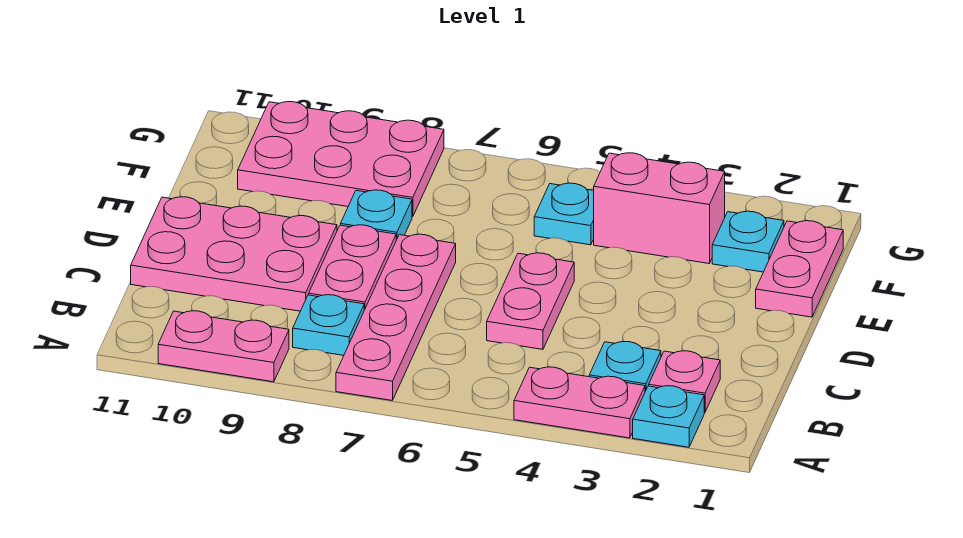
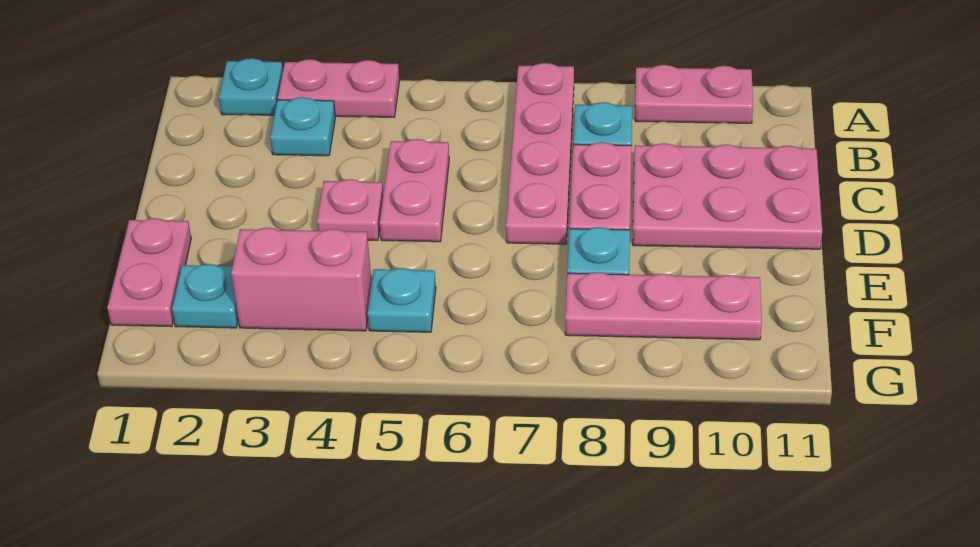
pink plate B2 level 1 -> pink plate D4 level 1
pink plate F8:G10 level 1 -> pink plate F8:F10 level 1

